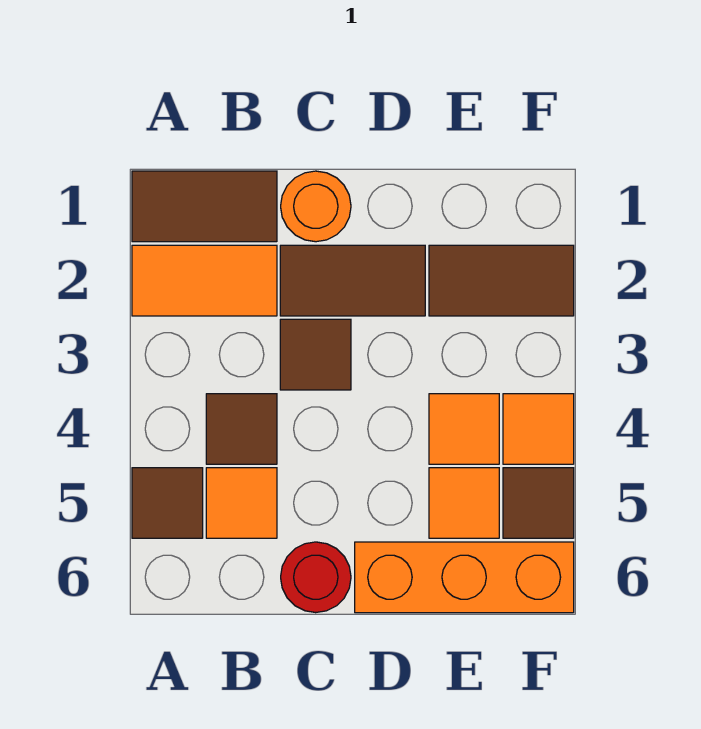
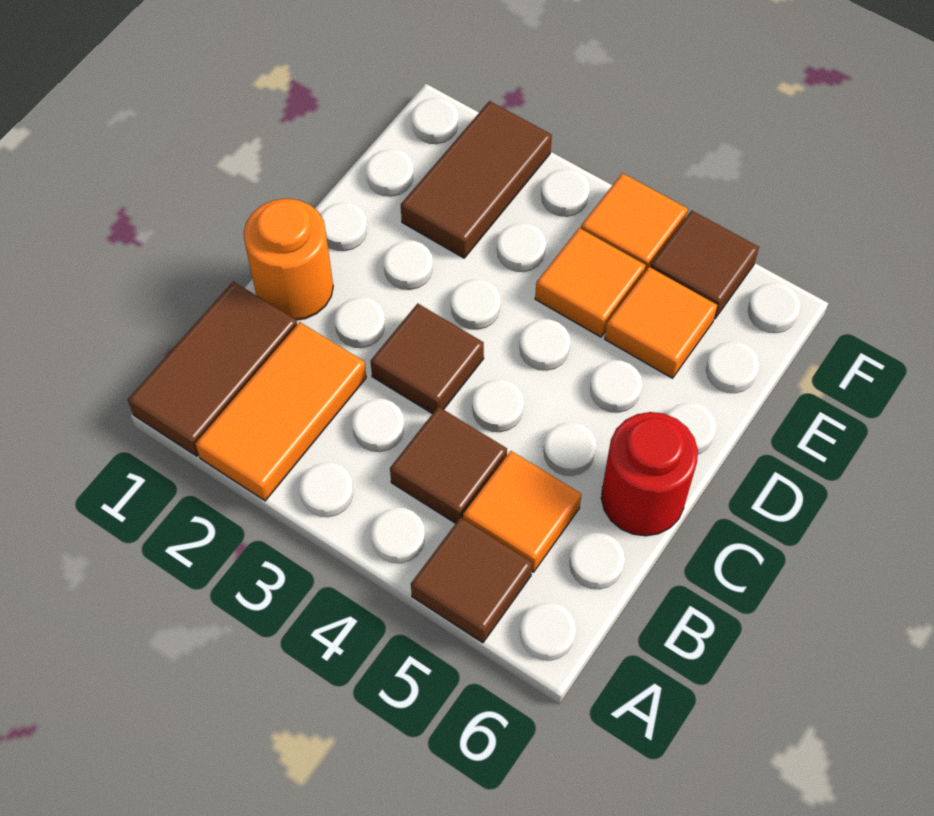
brown tile C2:D2 level 1 -> none
orange brick D6:F6 level 1 -> none

